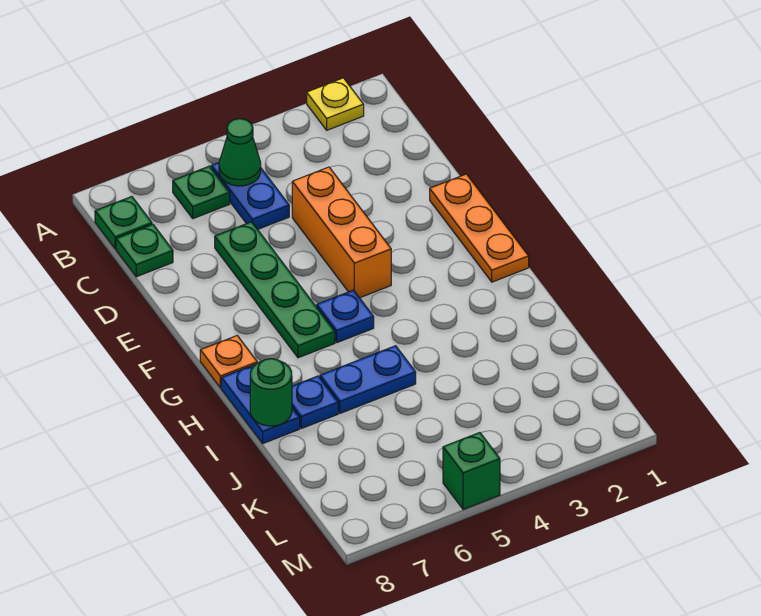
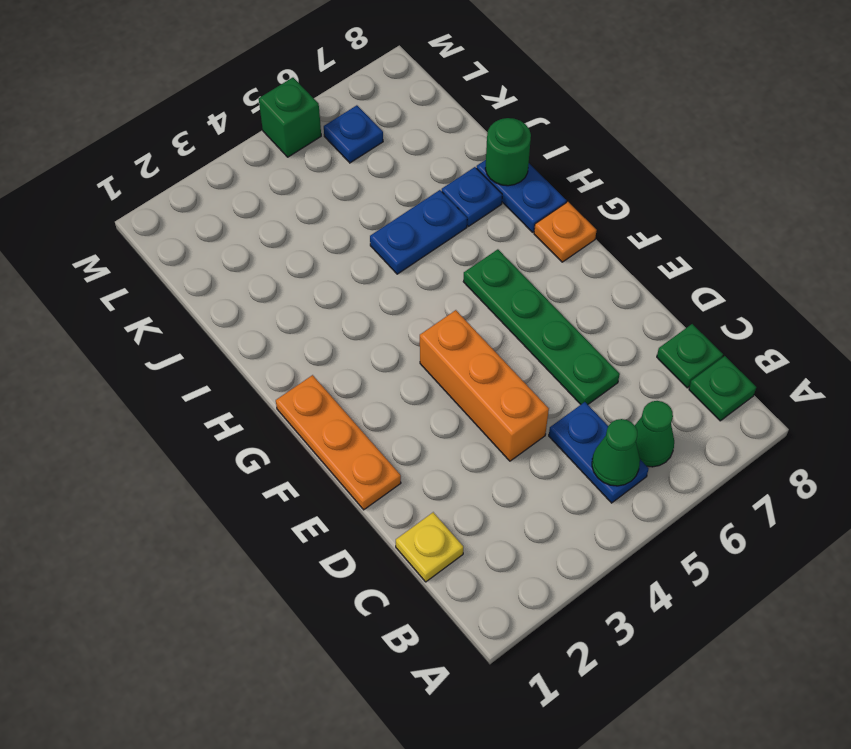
yellow plate A2 level 1 -> yellow plate C1 level 1
green plate B6 level 1 -> green cone B6 level 1
blue plate G5 level 1 -> blue plate L6 level 1

